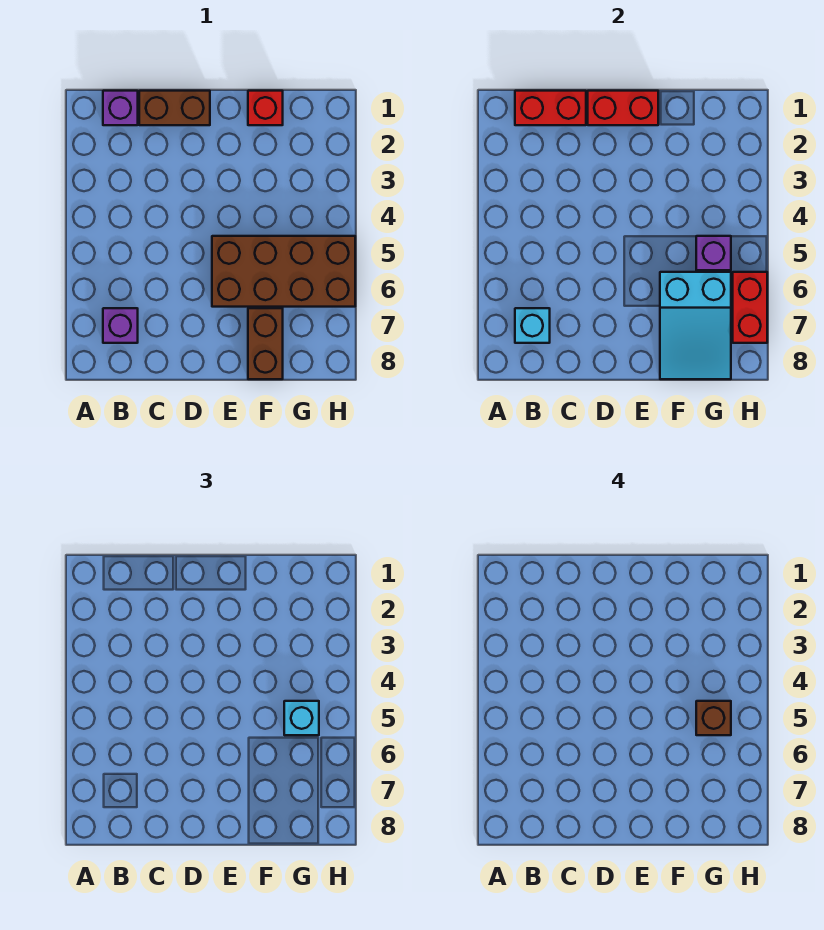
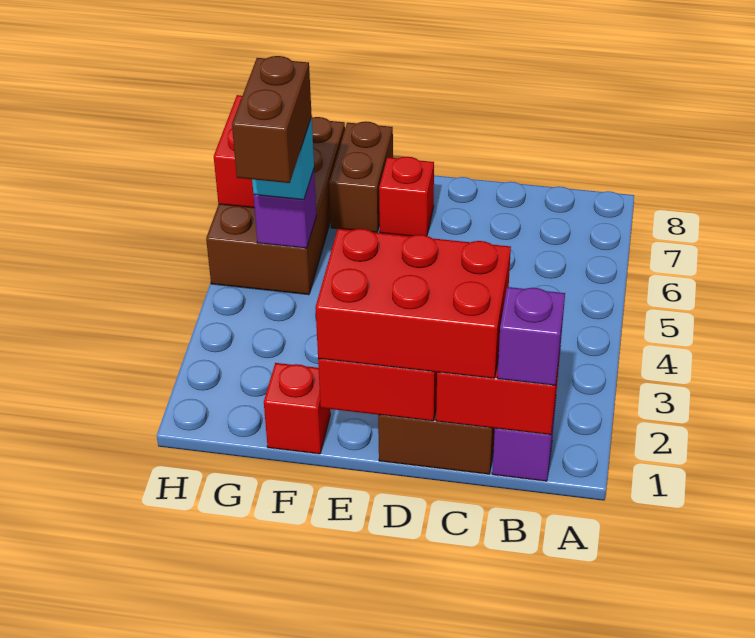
purple brick B7 level 1 -> purple brick B1 level 3
cyan brick B7 level 2 -> none
none -> red brick C1:E2 level 3
brown brick E5:H6 level 1 -> brown brick G5:H8 level 1
none -> red brick E7 level 1
cyan slope F6:G8 level 2 top 6 -> none
brown brick G5 level 4 -> brown brick G4:G5 level 4

